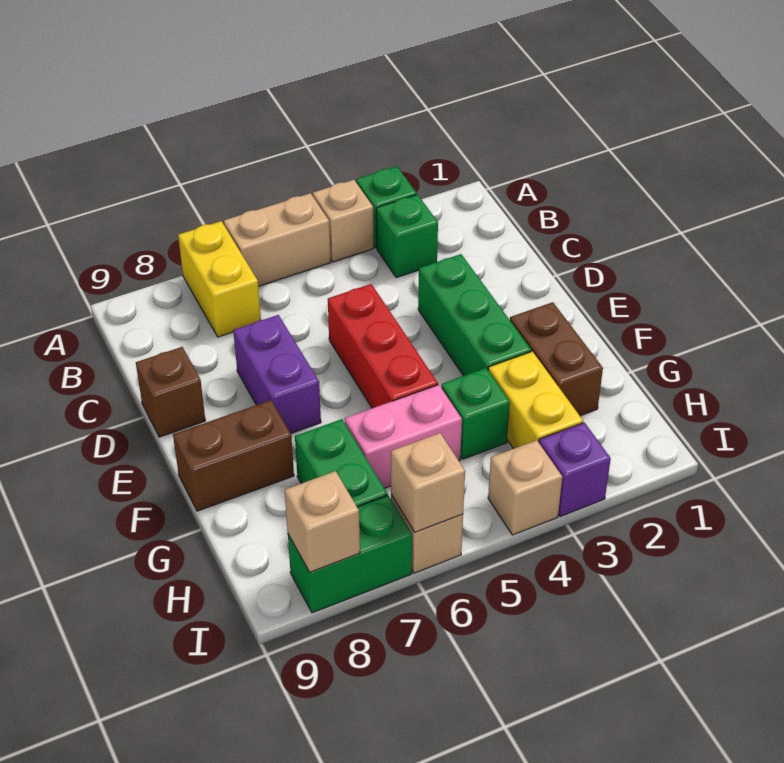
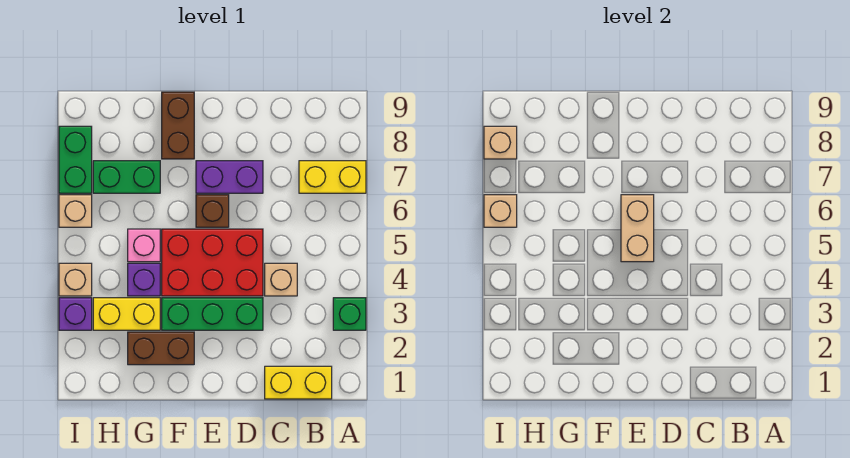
tan brick A4 level 1 -> tan brick C4 level 1
tan brick A5:A6 level 1 -> tan brick E5:E6 level 2
none -> yellow brick B1:C1 level 1
green brick B3 level 1 -> none
red brick D5:F5 level 1 -> red brick D4:F5 level 1
brown brick D9 level 1 -> brown brick E6 level 1
green brick G4 level 1 -> purple brick G4 level 1
pink brick G5:G6 level 1 -> pink brick G5 level 1

